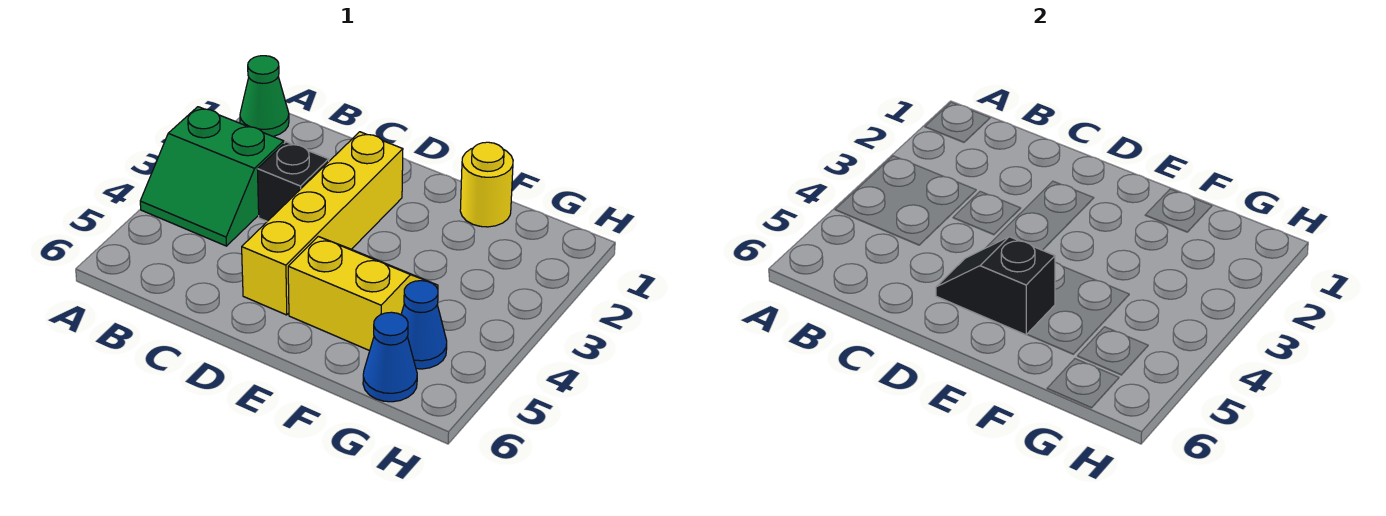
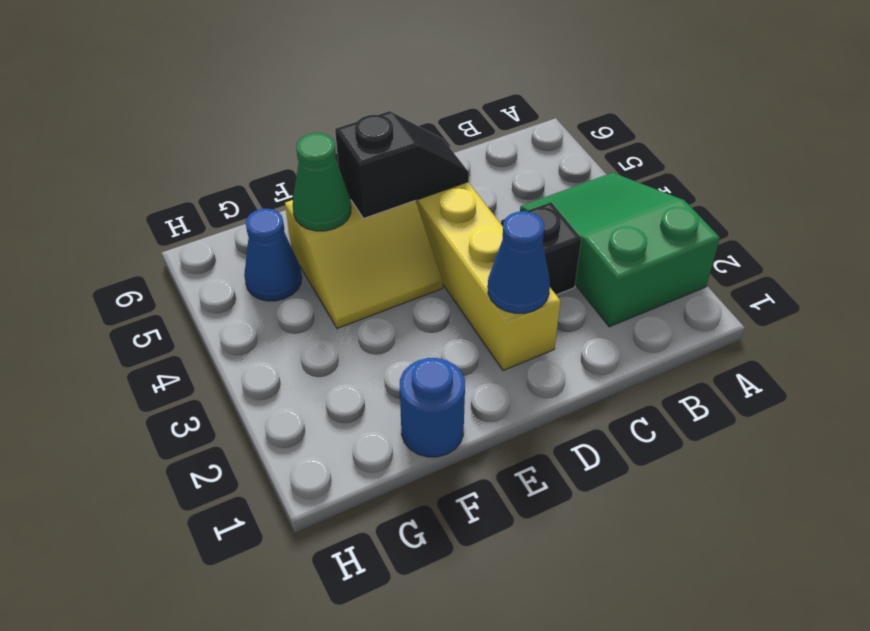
green cone A1 level 1 -> green cone F5 level 2
green slope A3:B4 level 1 top 3 -> green slope A2:B4 level 1 top 2
yellow round brick F1 level 1 -> blue round brick F1 level 1
blue cone G6 level 1 -> blue cone D2 level 2

